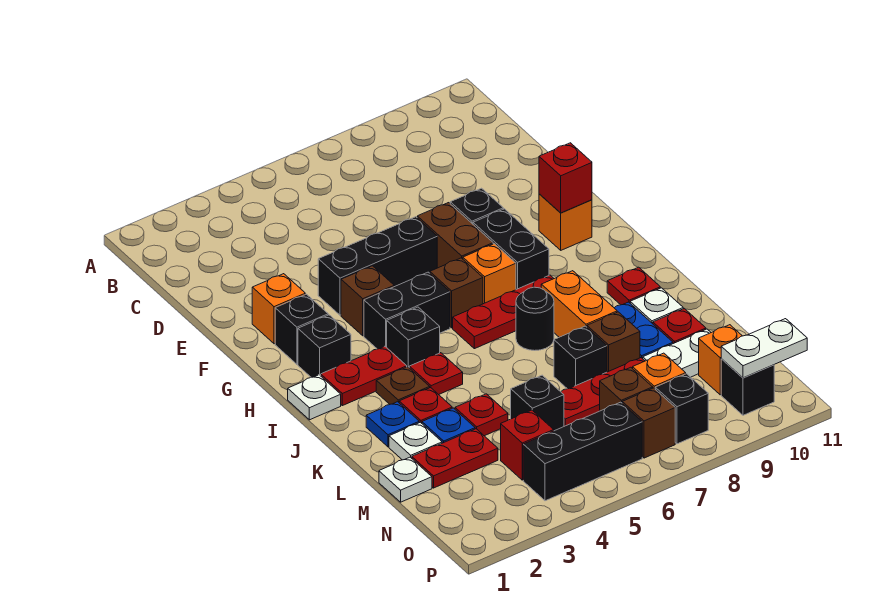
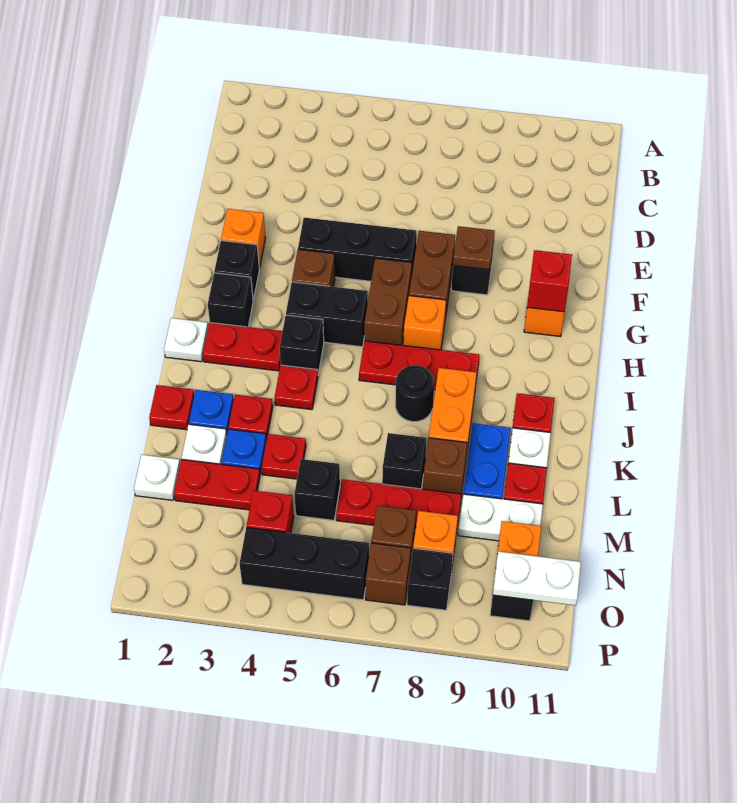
black brick G8:H8 level 1 -> none
brown brick H6 level 1 -> brown brick G6:H6 level 1
brown plate J3 level 1 -> brown plate F8 level 2
none -> red plate K1 level 1

